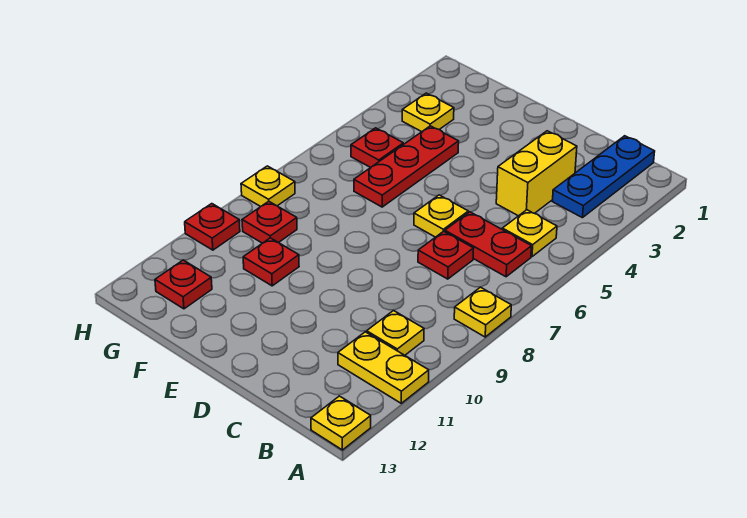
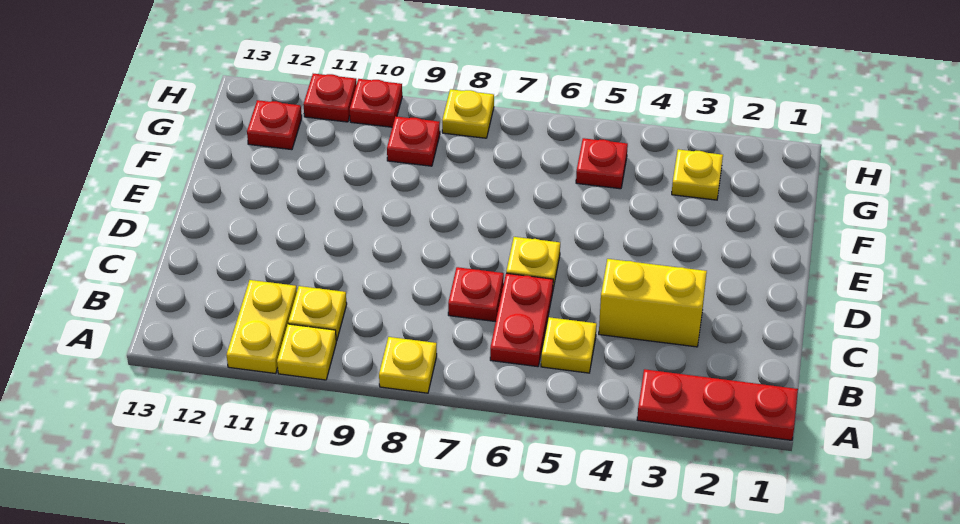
yellow plate A13 level 1 -> yellow plate A10 level 1
blue plate B1:B3 level 1 -> none
red plate F4:F6 level 1 -> red plate A1:A3 level 1
red plate F10 level 1 -> red plate H11 level 1

